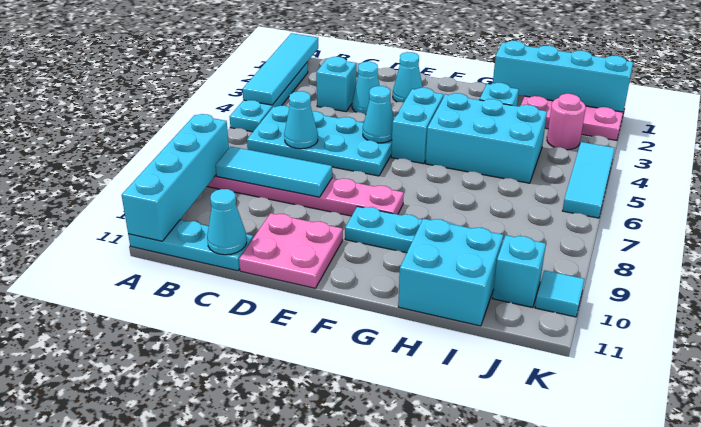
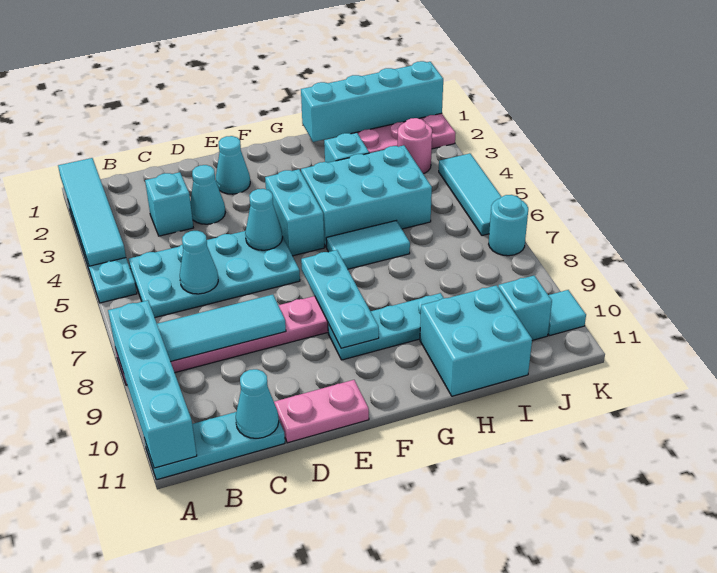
pink plate D10:E11 level 1 -> pink plate D11:E11 level 1
none -> cyan plate F7:F9 level 2
none -> cyan tile G6:H6 level 1
none -> cyan round brick K7 level 1

